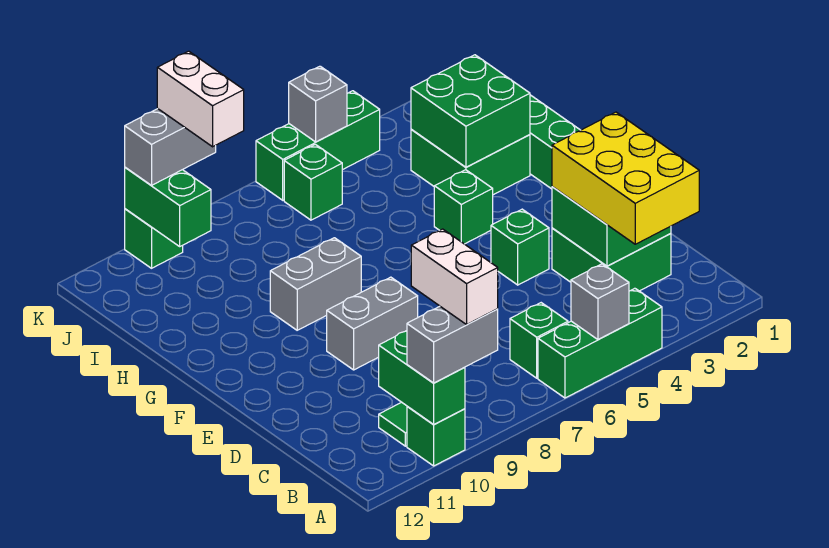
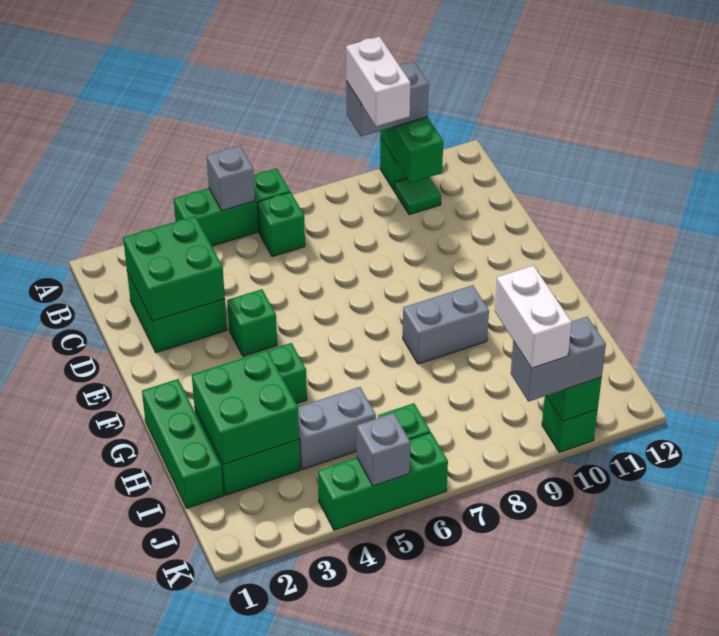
yellow brick B2:D3 level 3 -> none
grey brick E8:E9 level 1 -> grey brick I4:I5 level 1

